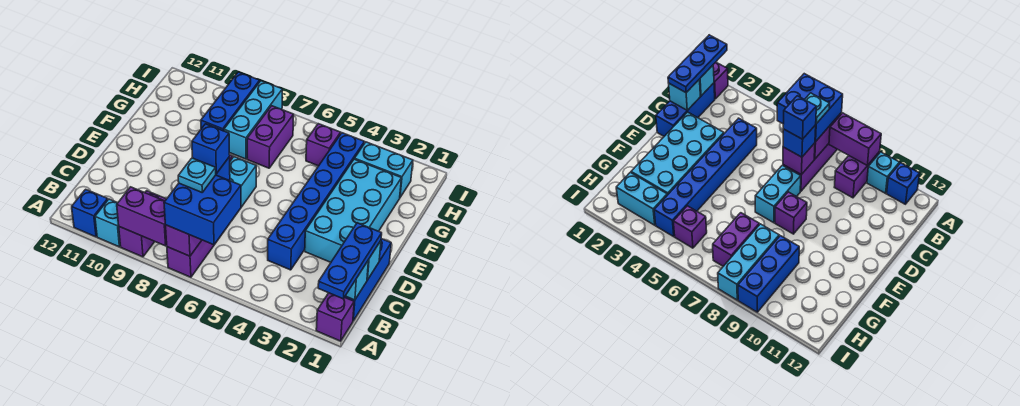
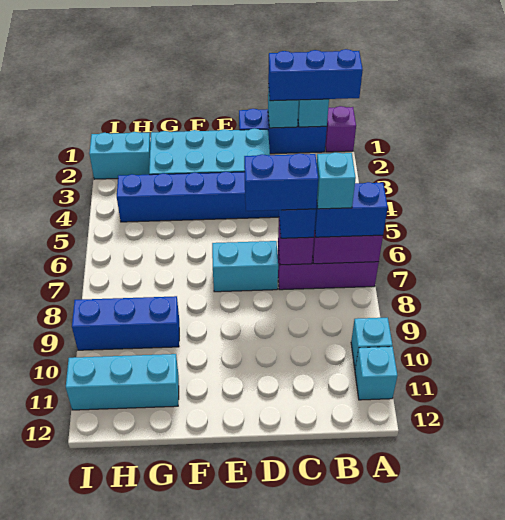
blue plate A1:C1 level 3 -> blue brick A1:C1 level 3
blue brick A6:B7 level 3 -> blue brick A7:B7 level 3
purple brick A8:A9 level 2 -> none
purple brick A9:B9 level 1 -> none
blue brick A11 level 1 -> cyan brick A11 level 1
cyan plate B7 level 4 -> cyan brick B7 level 4
blue brick C7 level 4 -> blue brick C7:D7 level 4
purple brick E8 level 1 -> none
purple brick G7:H7 level 1 -> none
cyan brick G8:I8 level 1 -> cyan brick G11:I11 level 1
cyan brick H2:H3 level 1 -> cyan brick H2:I2 level 1
purple brick H5 level 1 -> none

